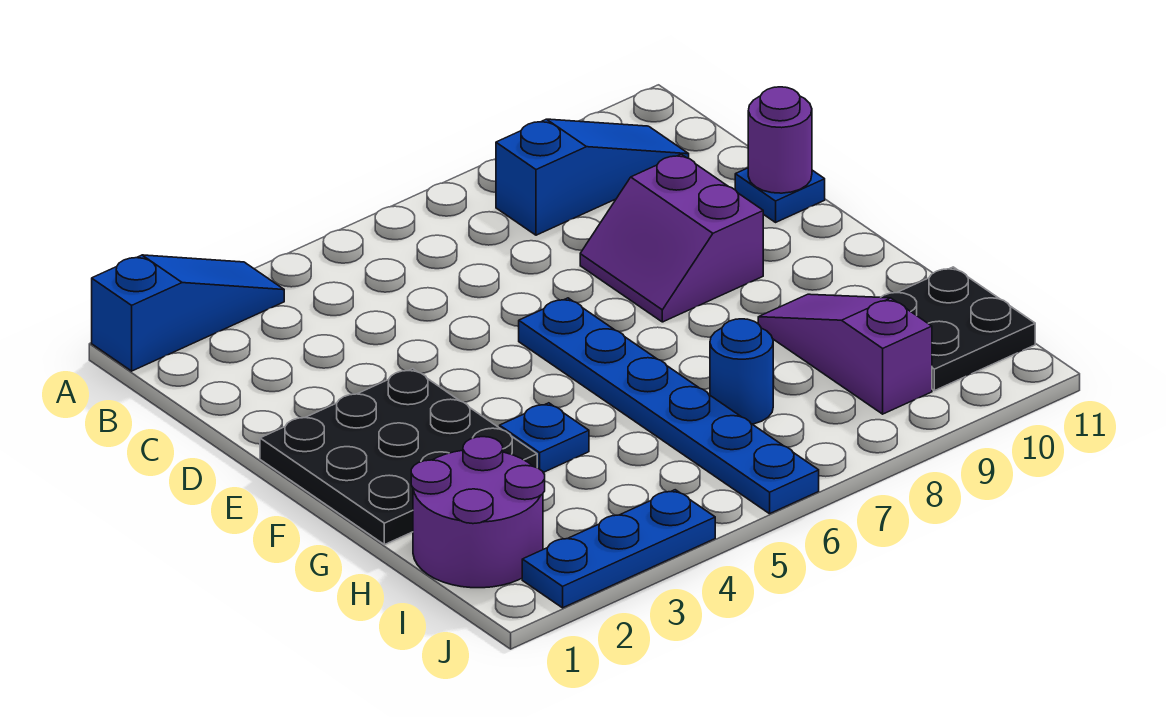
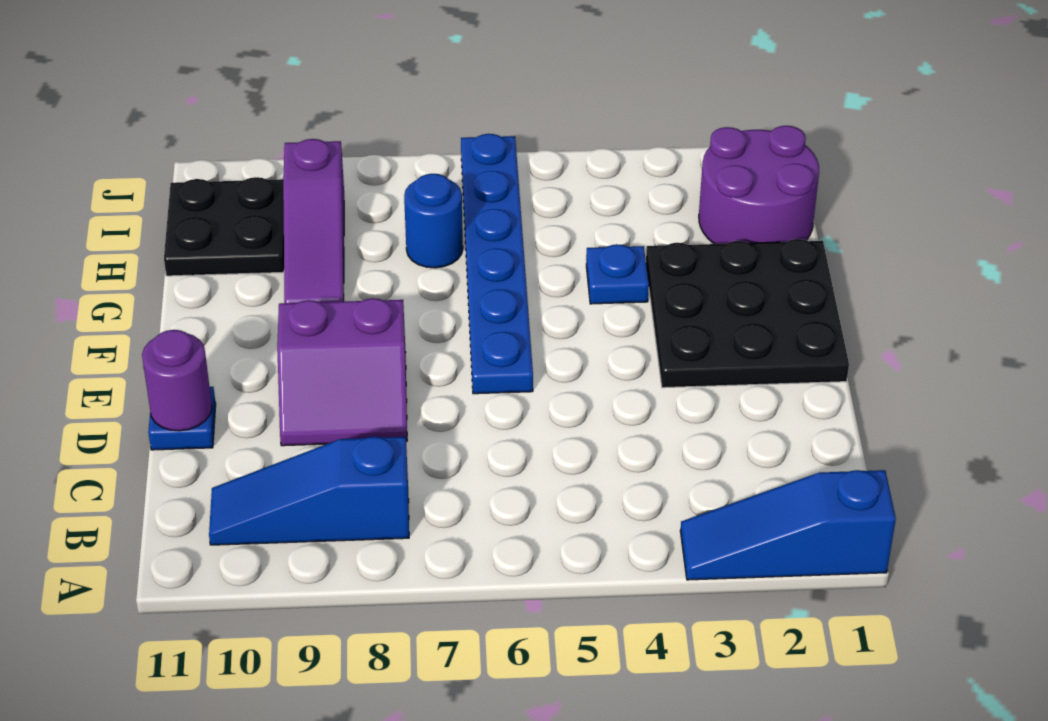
purple slope D8:E9 level 1 top 9 -> purple slope D8:E9 level 1 top E
blue plate J2:J4 level 1 -> none

